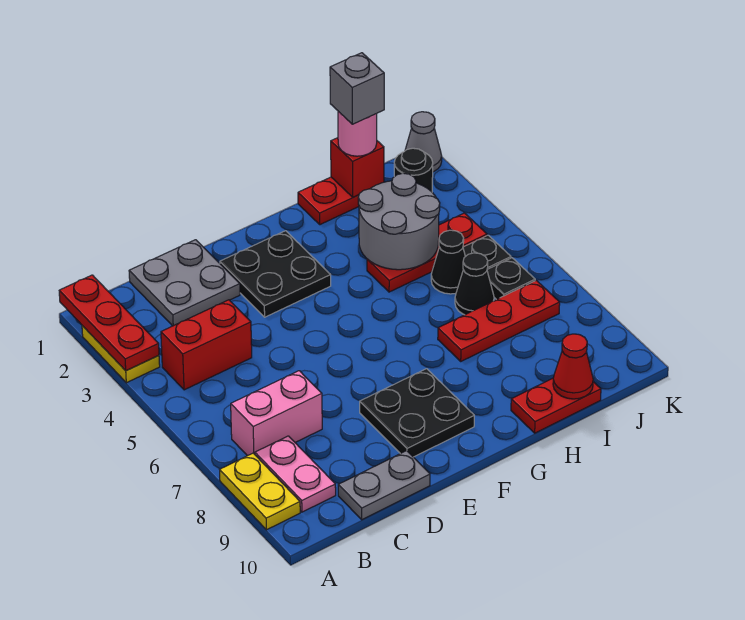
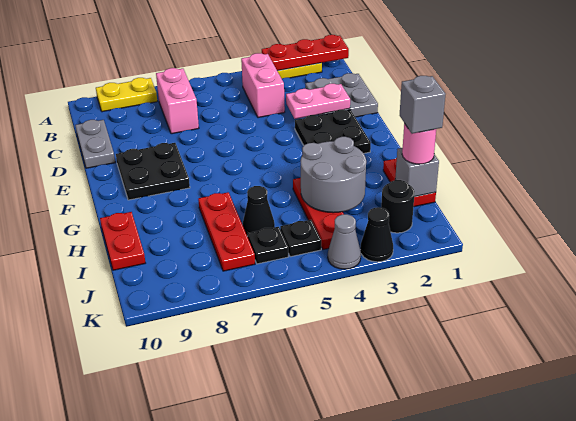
red brick B4:C4 level 1 -> pink brick B4:C4 level 1
pink plate B8:B9 level 1 -> pink plate D2:D3 level 2
red brick I1 level 2 -> grey brick I1 level 2
black cone I5 level 1 -> black cone K3 level 1
red cone I10 level 2 -> none
grey cone K1 level 1 -> grey cone K4 level 1

